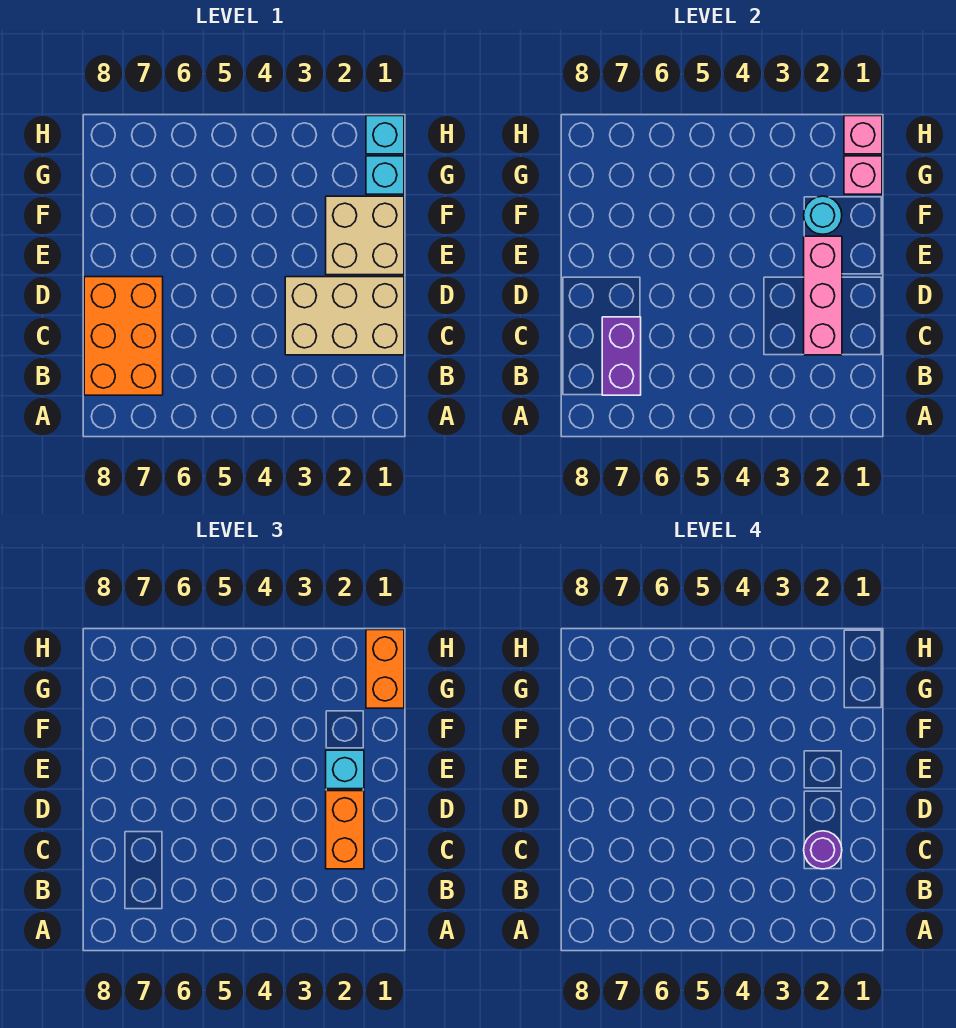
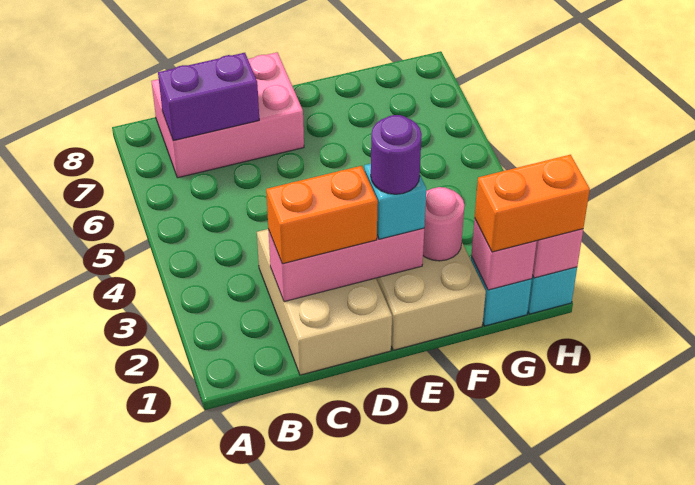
orange brick B7:D8 level 1 -> pink brick B7:D8 level 1
purple round brick C2 level 4 -> purple round brick E2 level 4
cyan round brick F2 level 2 -> pink round brick F2 level 2

